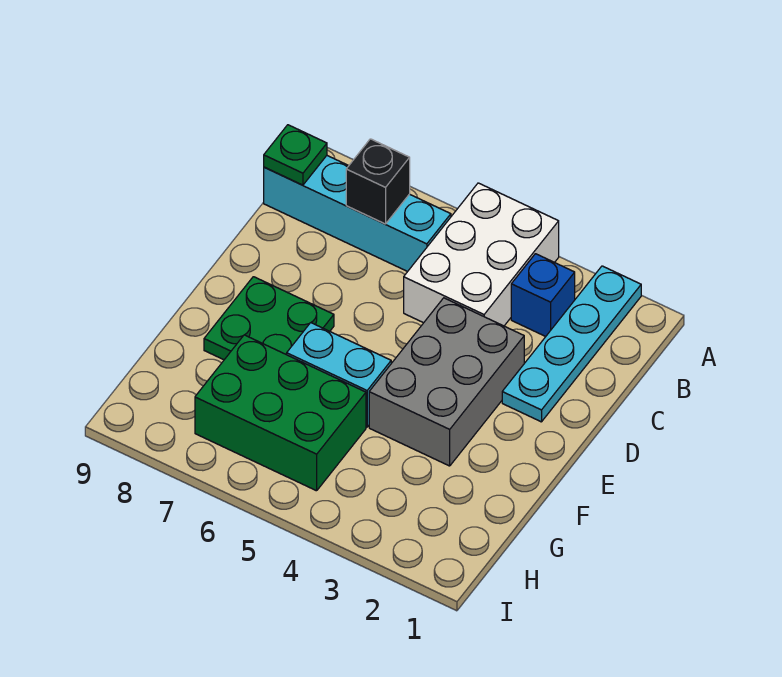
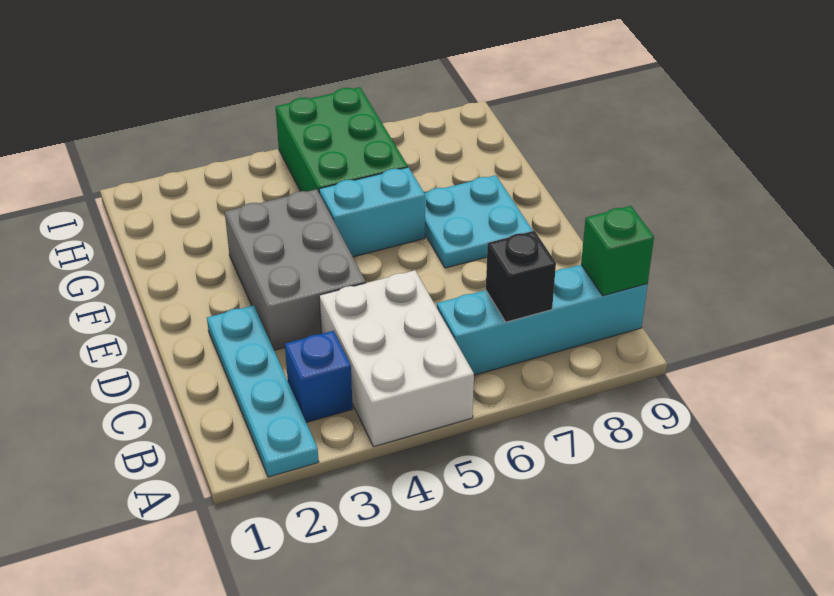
green plate B9 level 2 -> green brick B9 level 2
green plate E7:F8 level 1 -> cyan plate E7:F8 level 1
green brick G5:H7 level 1 -> green brick G5:I6 level 1

